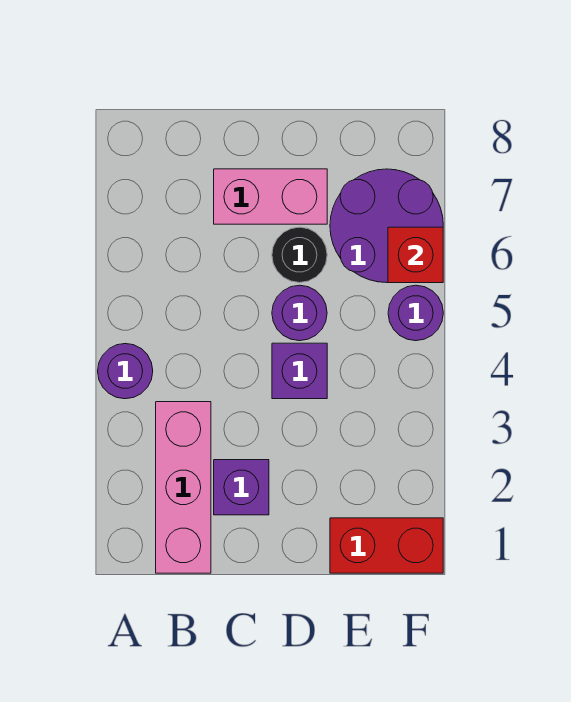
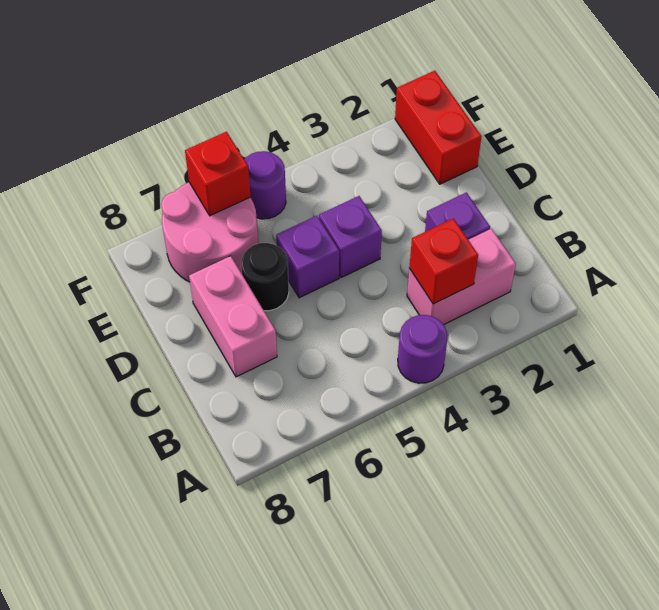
pink brick B1:B3 level 1 -> pink brick B2:B3 level 1
none -> red brick B3 level 2
purple round brick D5 level 1 -> purple brick D5 level 1
purple round brick E6:F7 level 1 -> pink round brick E6:F7 level 1

